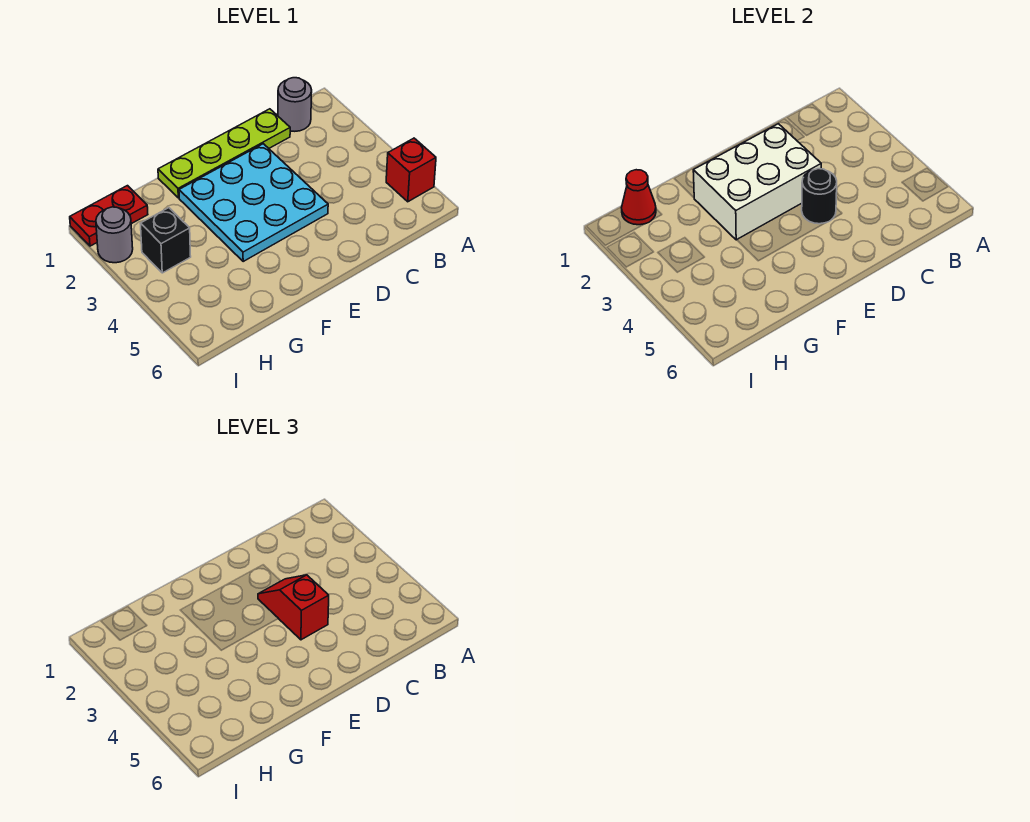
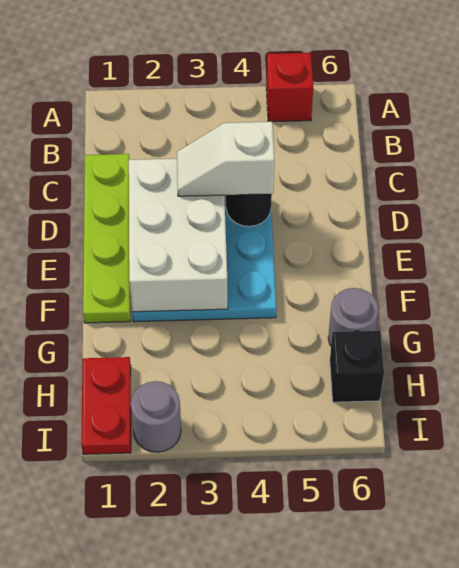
grey round brick B1 level 1 -> grey round brick G6 level 1
red slope D3:D4 level 3 top 4 -> white slope D3:D4 level 3 top 4
red cone H1 level 2 -> none
black brick H3 level 1 -> black brick H6 level 1

